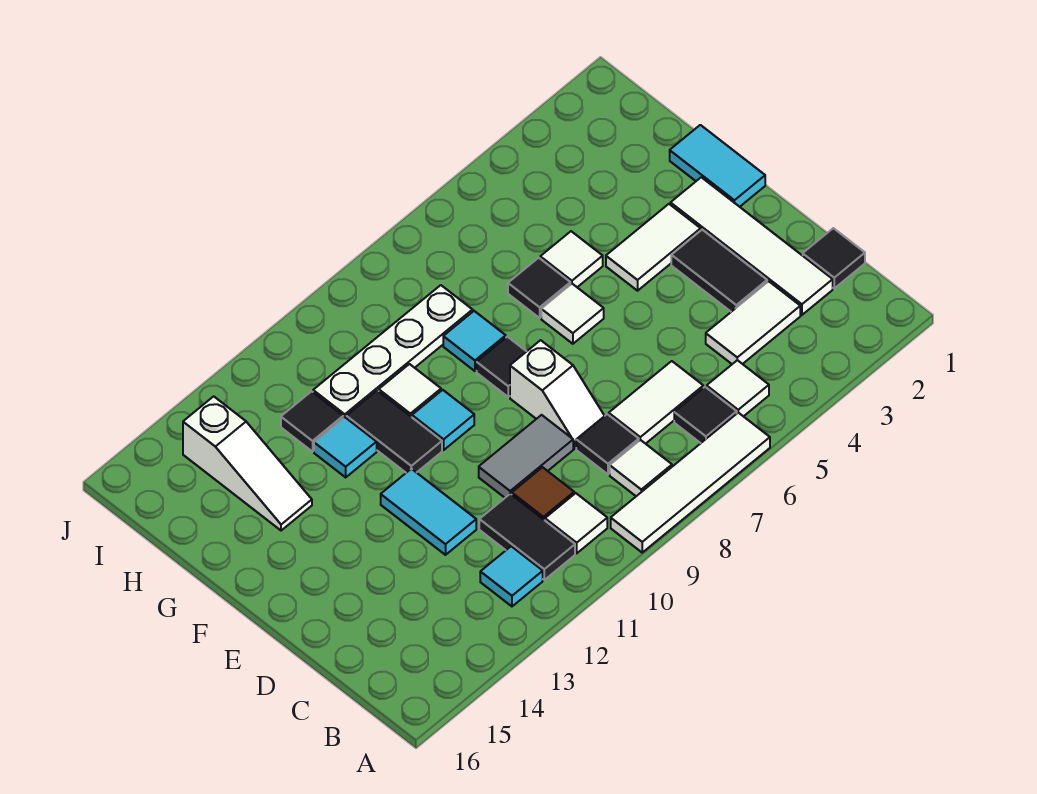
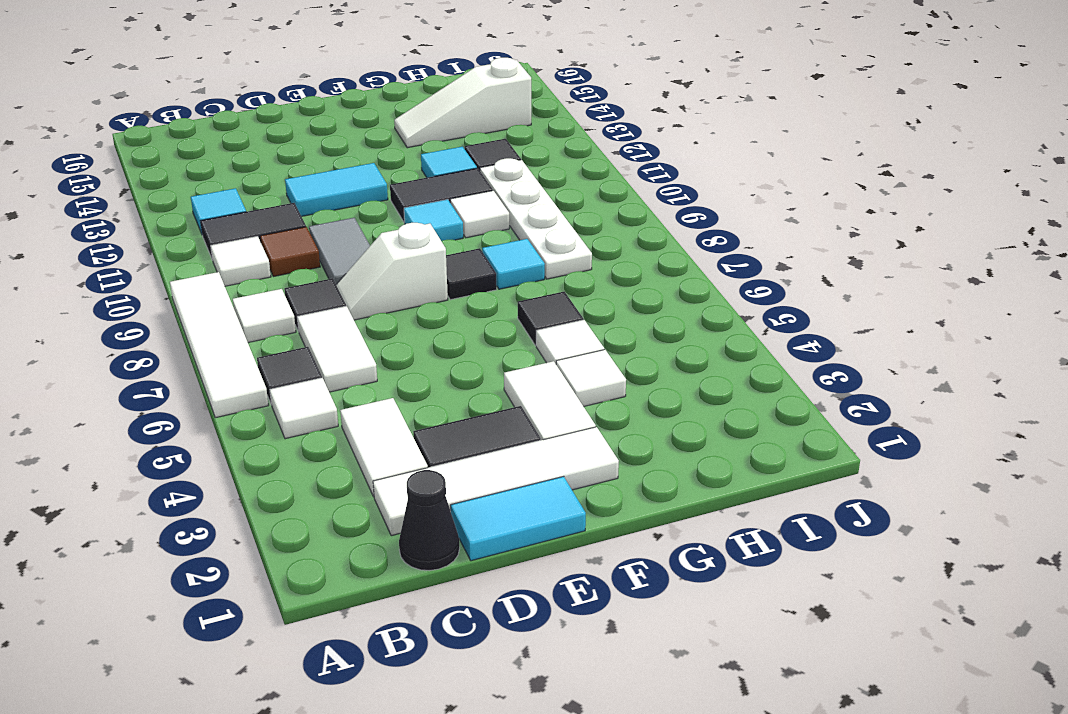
black tile C1 level 1 -> black cone C1 level 1
cyan tile F1:G1 level 1 -> cyan tile D1:E1 level 1
white tile F6 level 1 -> white tile G4 level 1

